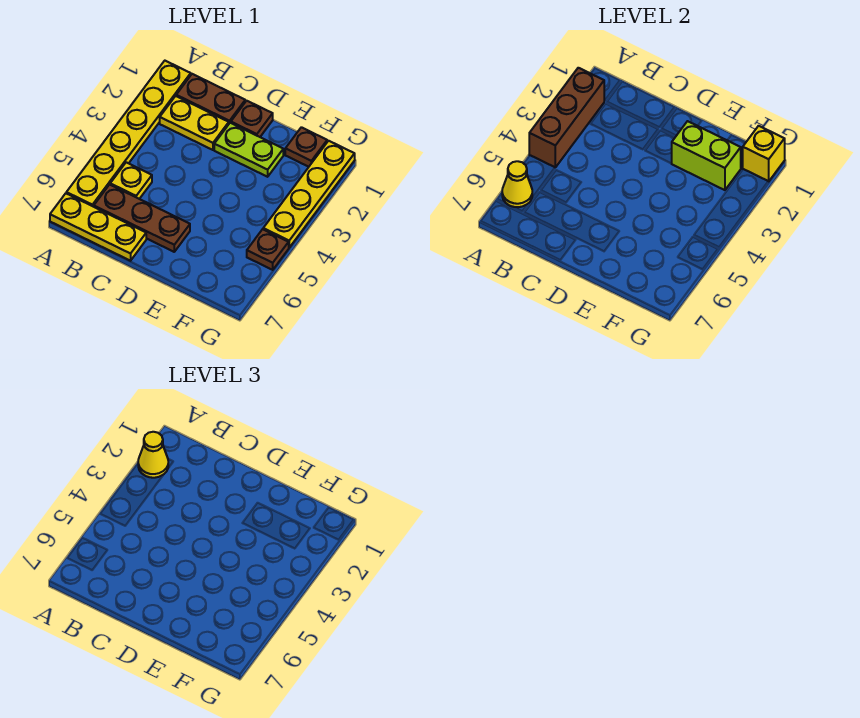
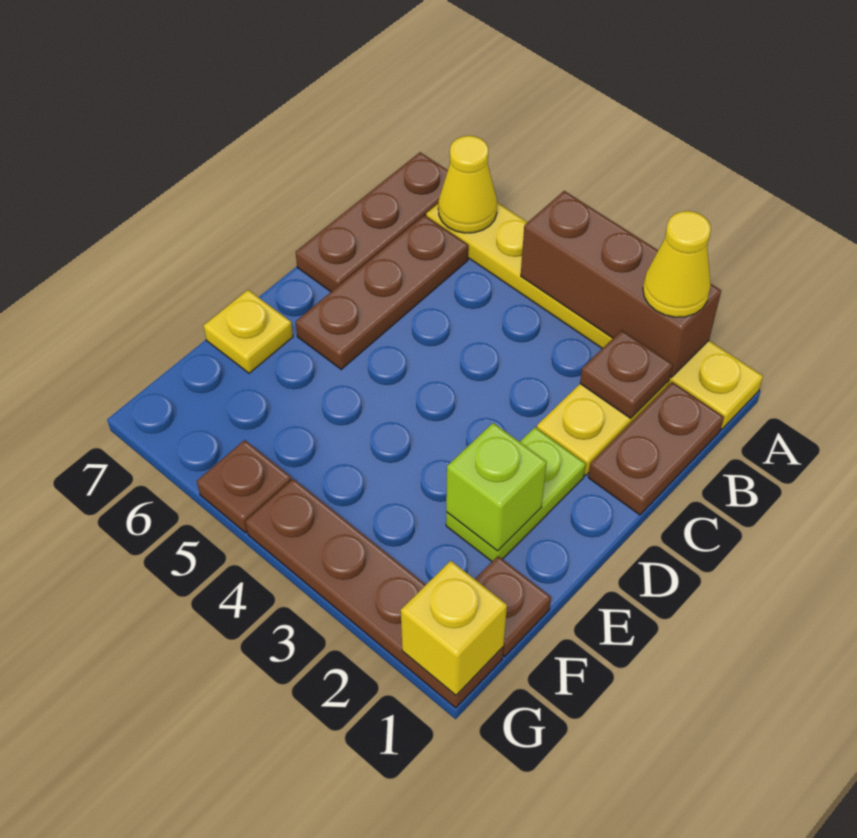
yellow plate A7:C7 level 1 -> brown plate A7:C7 level 1
yellow plate B5 level 1 -> yellow plate E7 level 1
brown plate D1 level 1 -> brown plate B2 level 2
lime brick E2:F2 level 2 -> lime brick E2 level 2
yellow plate G1:G4 level 1 -> brown plate G1:G4 level 1

